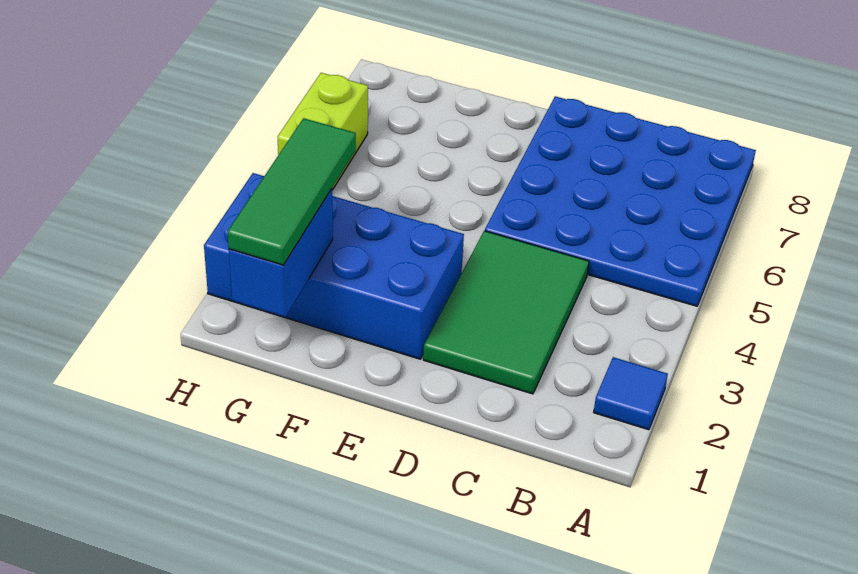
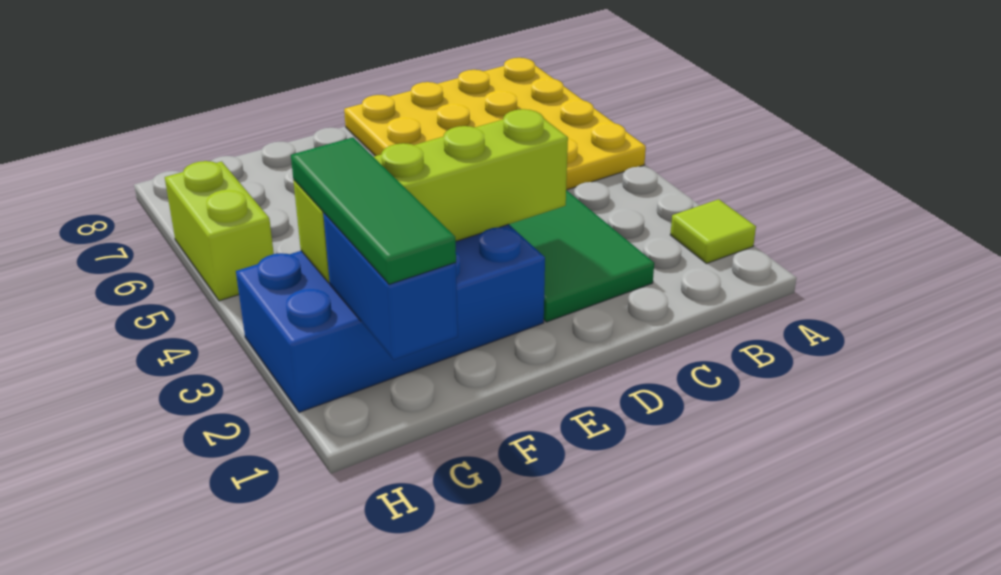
blue tile A2 level 1 -> lime tile A2 level 1
blue plate A5:D8 level 1 -> yellow plate A5:D8 level 1
none -> lime brick D3:G3 level 2

